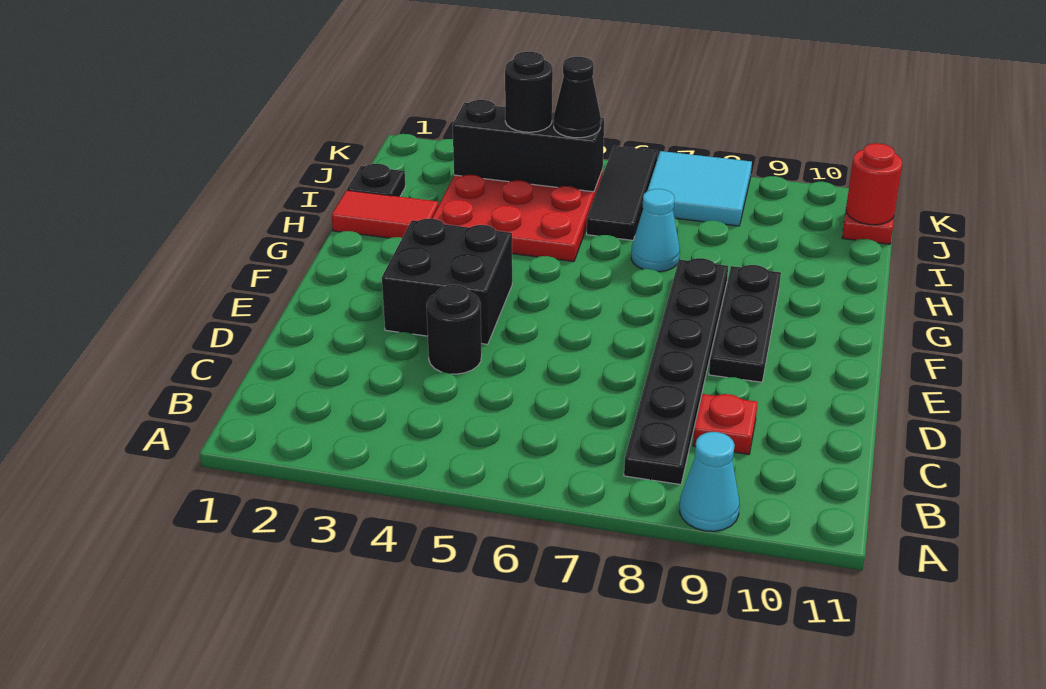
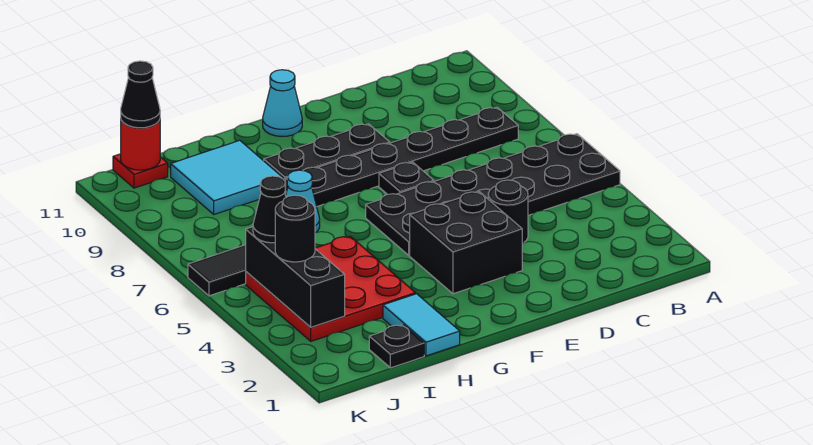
none -> black plate A5:F6 level 1
cyan cone A9 level 1 -> cyan cone F11 level 1
red plate C9 level 1 -> none
none -> black plate E7 level 1
red tile H1:H2 level 1 -> cyan tile H1:H2 level 1
cyan tile J7:K8 level 1 -> cyan tile H9:I10 level 1
none -> black cone J11 level 3

